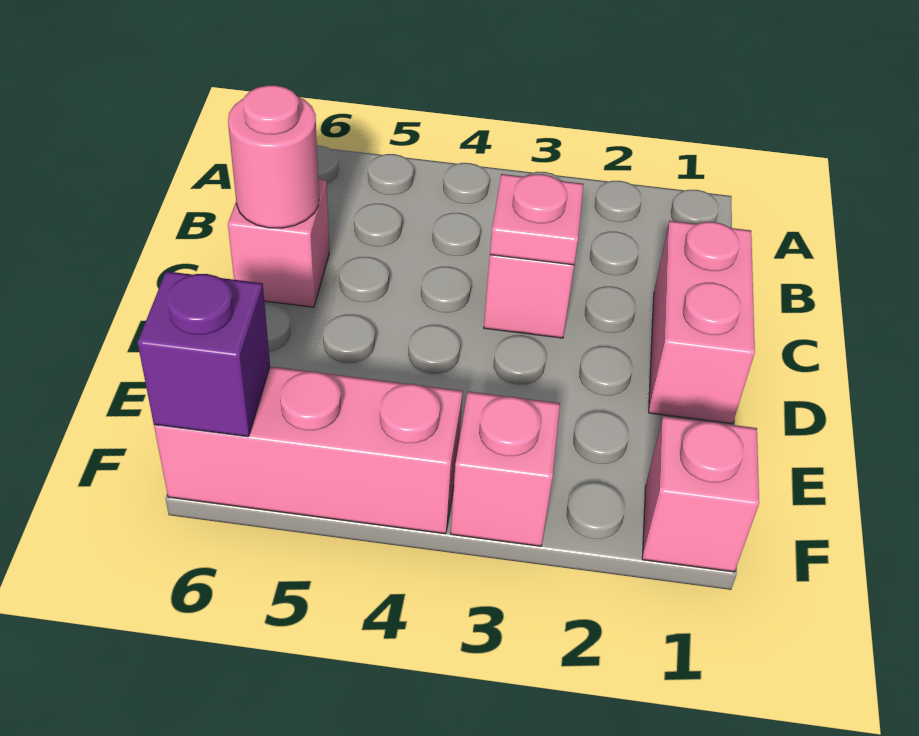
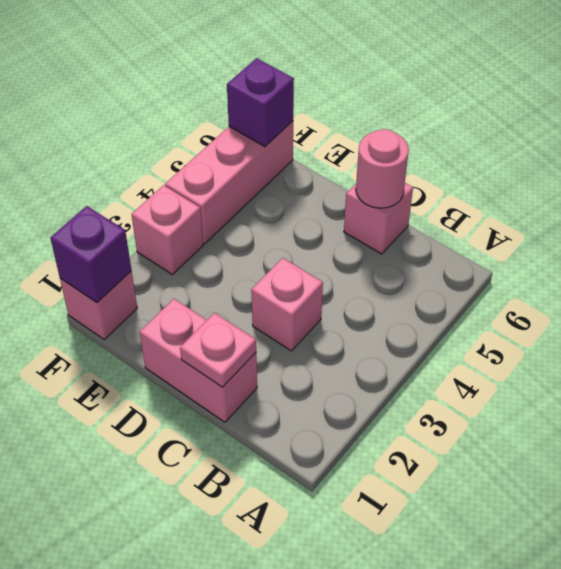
pink plate C3 level 2 -> pink plate C1 level 2
none -> purple brick F1 level 2

